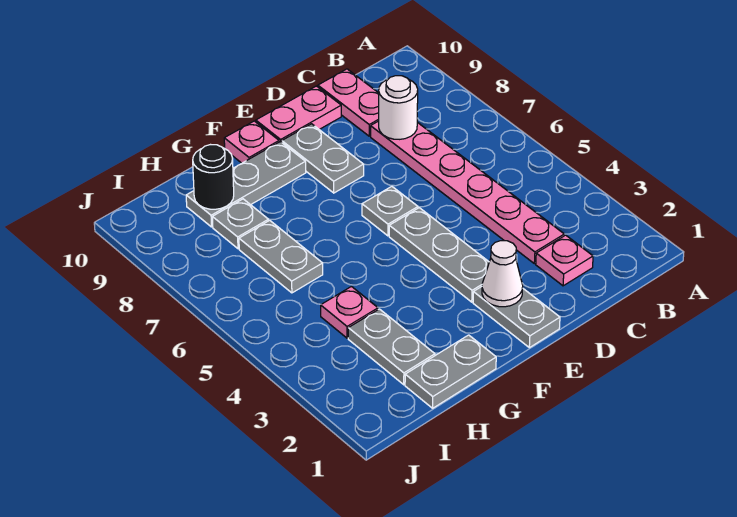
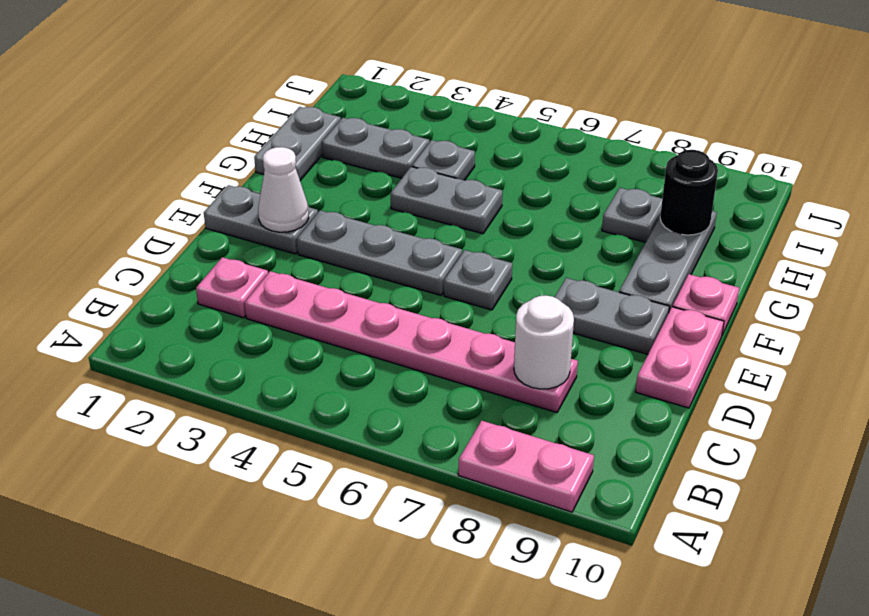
pink plate C9:C10 level 1 -> pink plate A8:A9 level 1
pink plate H4 level 1 -> grey plate H4 level 1
grey plate H6:H7 level 1 -> grey plate G4:G5 level 1

